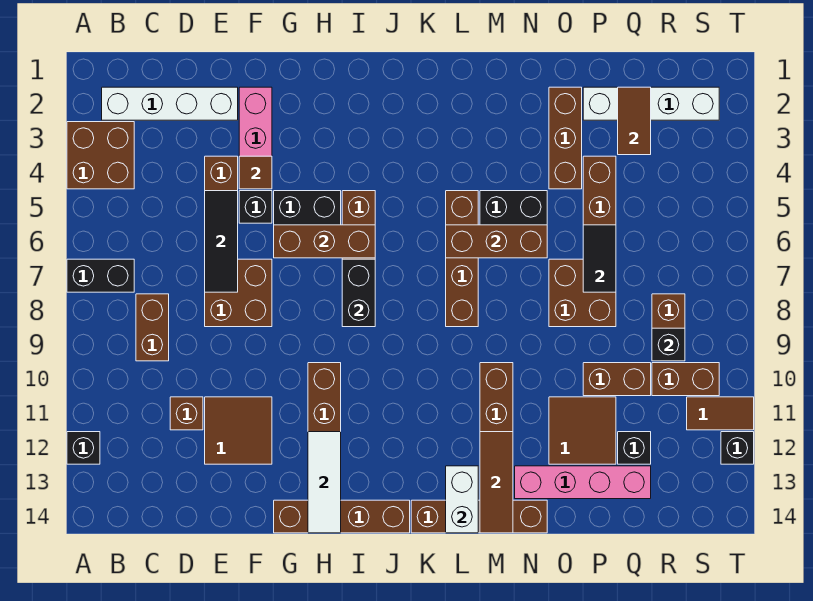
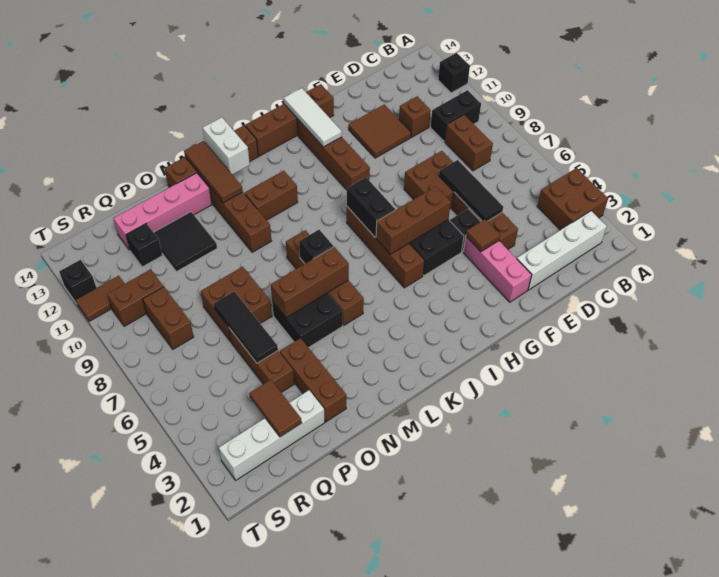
black brick A7:B7 level 1 -> black brick B10:C10 level 1
brown tile O11:P12 level 1 -> black tile O11:P12 level 1
black tile P6:P7 level 2 -> black tile P5:P7 level 2
brown brick P10:Q10 level 1 -> brown brick K11:L11 level 1
black brick R9 level 2 -> black brick L7 level 2

